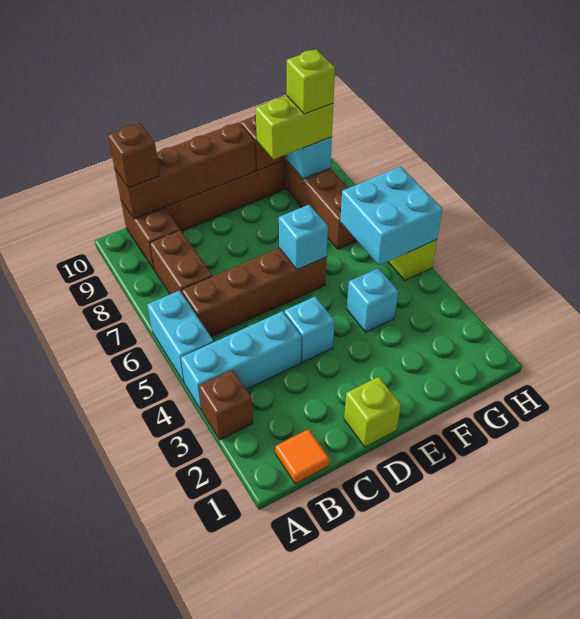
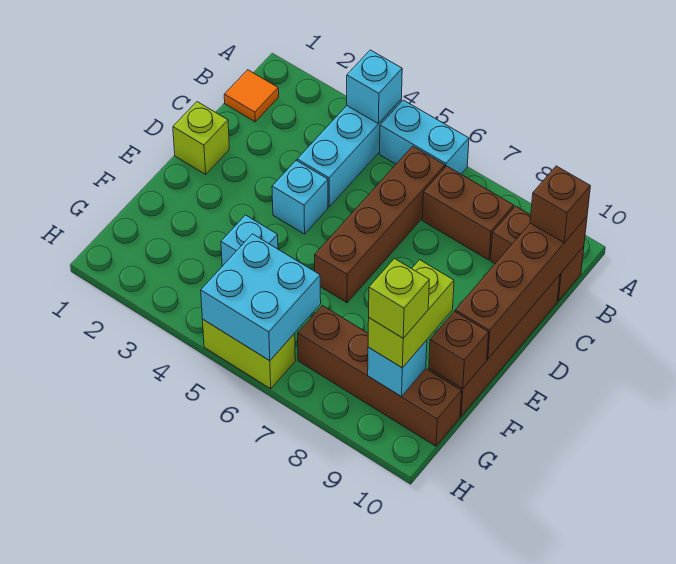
brown brick A3 level 1 -> none
cyan brick E6 level 2 -> cyan brick A4 level 2

